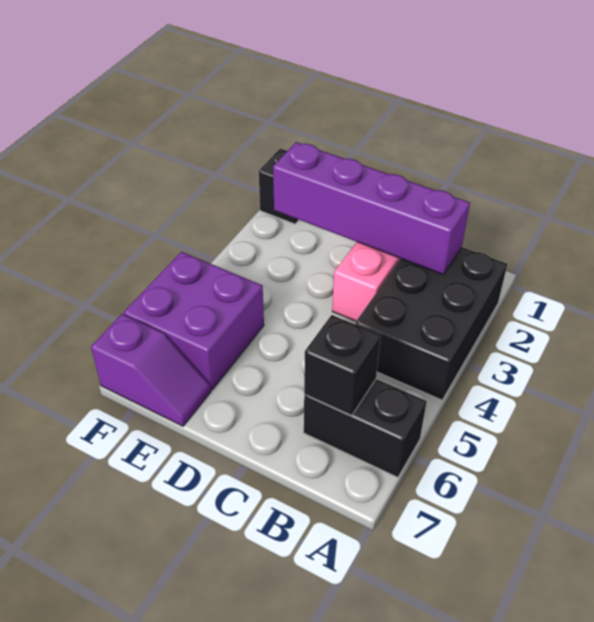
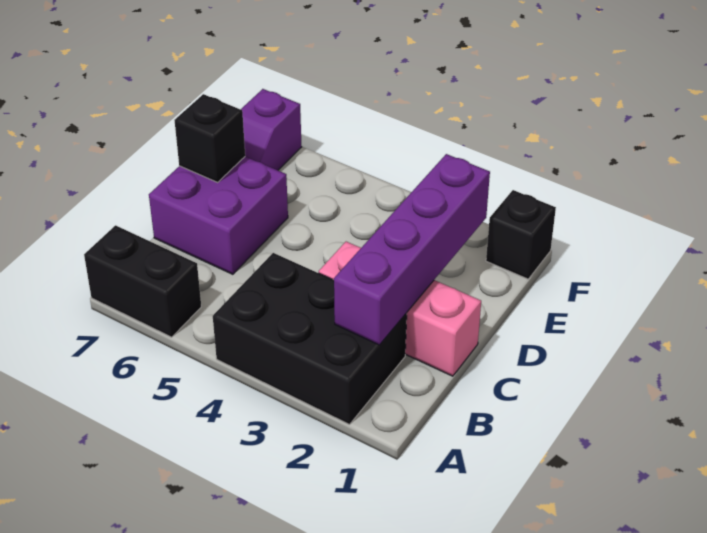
black brick A6:B6 level 1 -> black brick A6:A7 level 1
black brick B6 level 2 -> black brick D7 level 2
purple brick E5:F6 level 1 -> purple brick C6:D7 level 1

